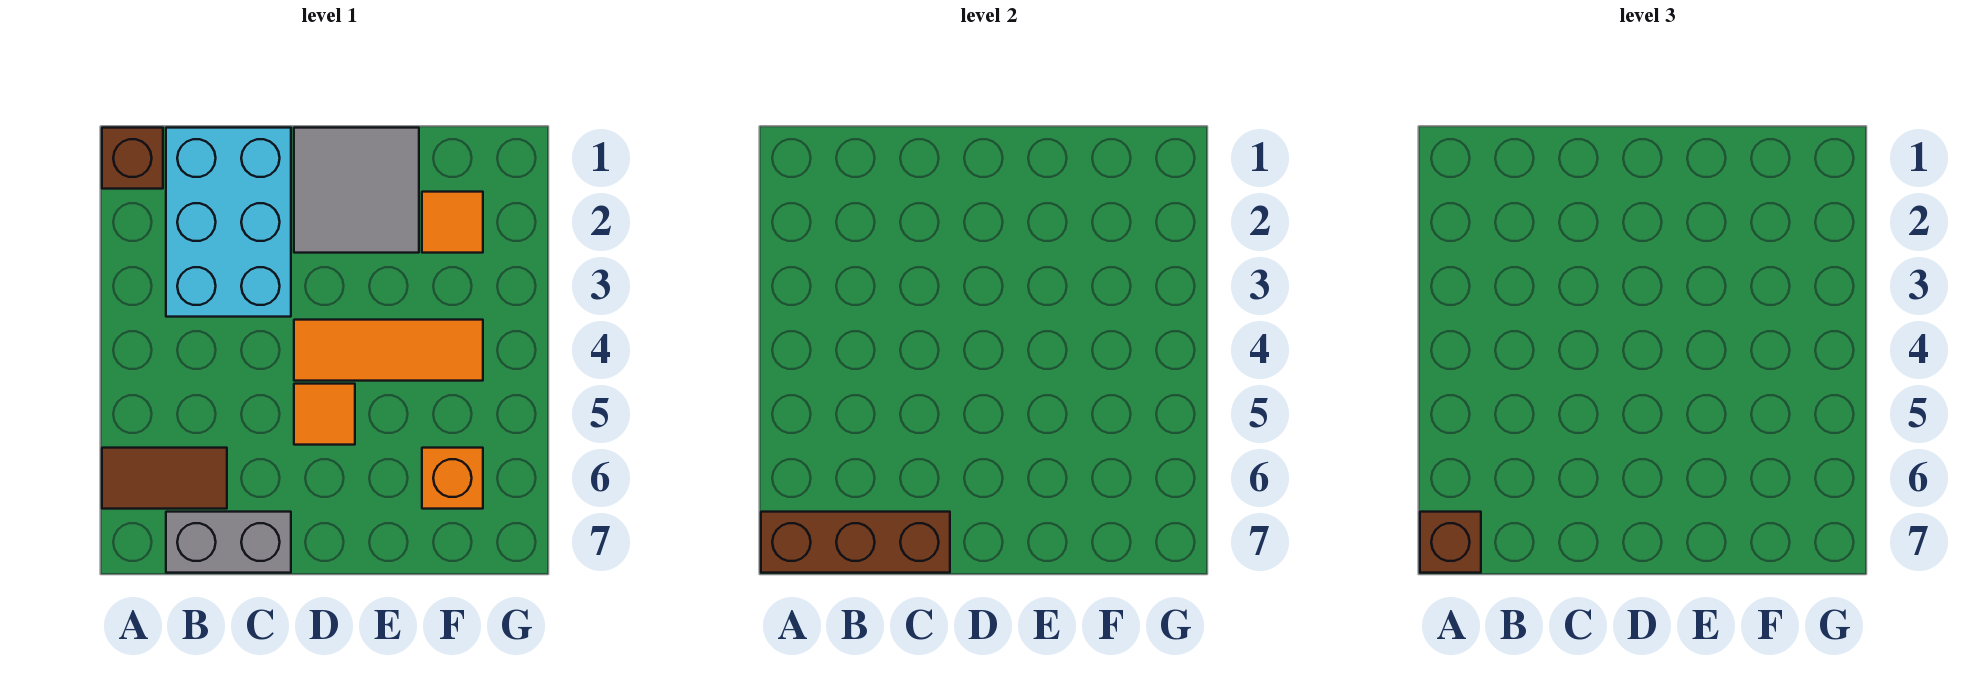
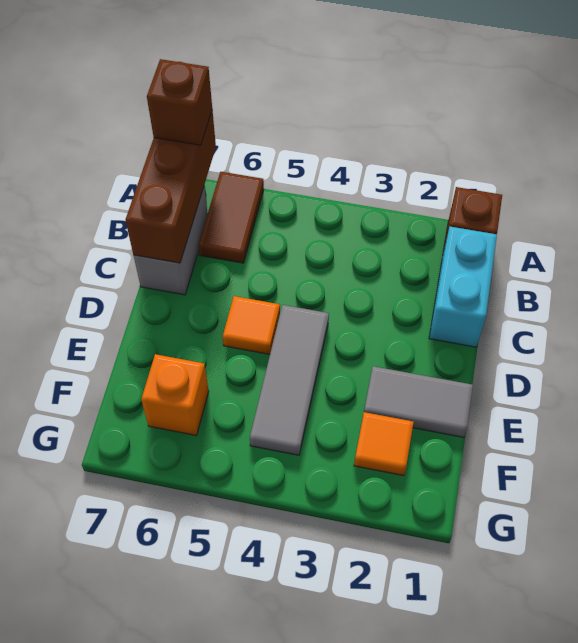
cyan brick B1:C3 level 1 -> cyan brick B1:C1 level 1
grey tile D1:E2 level 1 -> grey tile E1:E2 level 1
orange tile D4:F4 level 1 -> grey tile D4:F4 level 1

